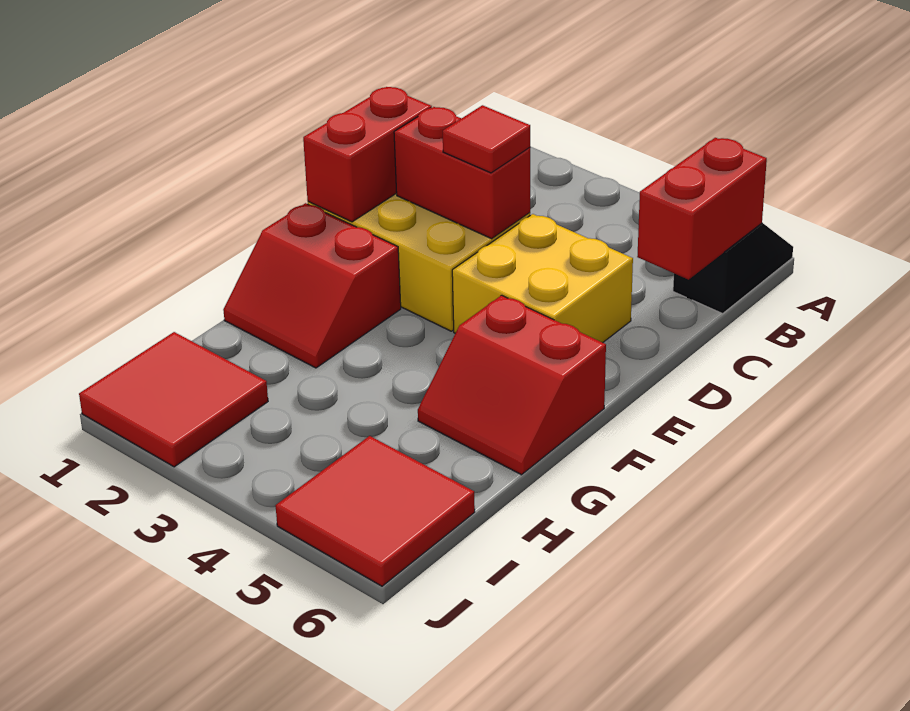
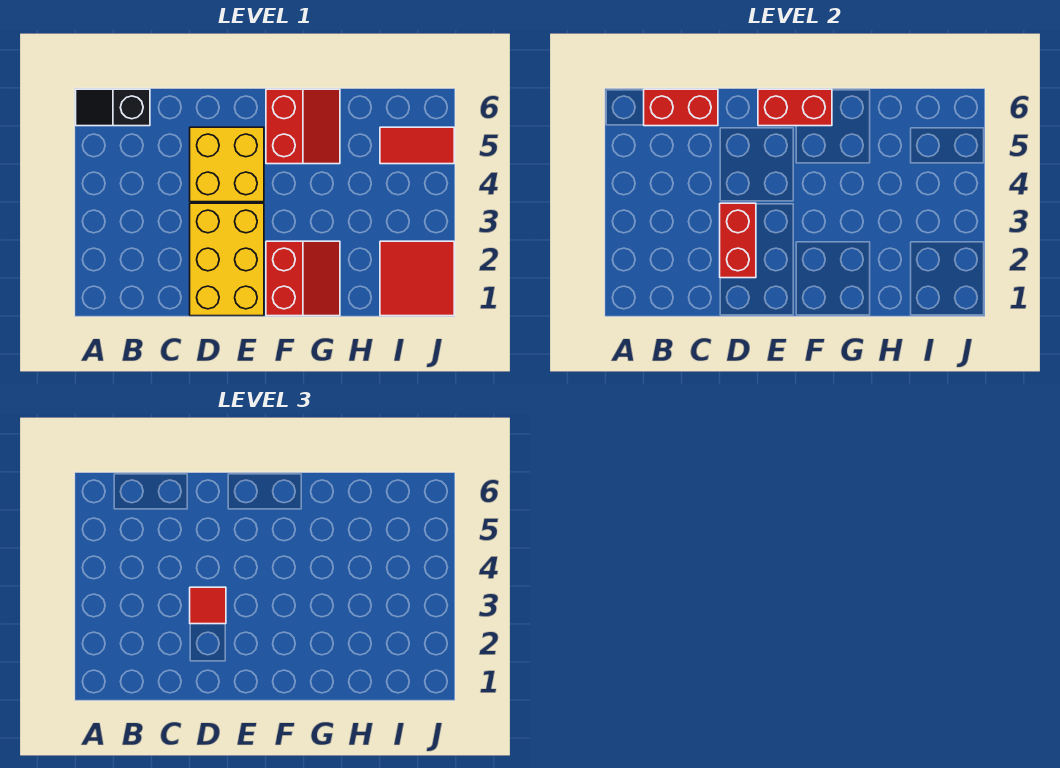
red brick D1:E1 level 2 -> red brick E6:F6 level 2
red tile I5:J6 level 1 -> red tile I5:J5 level 1

